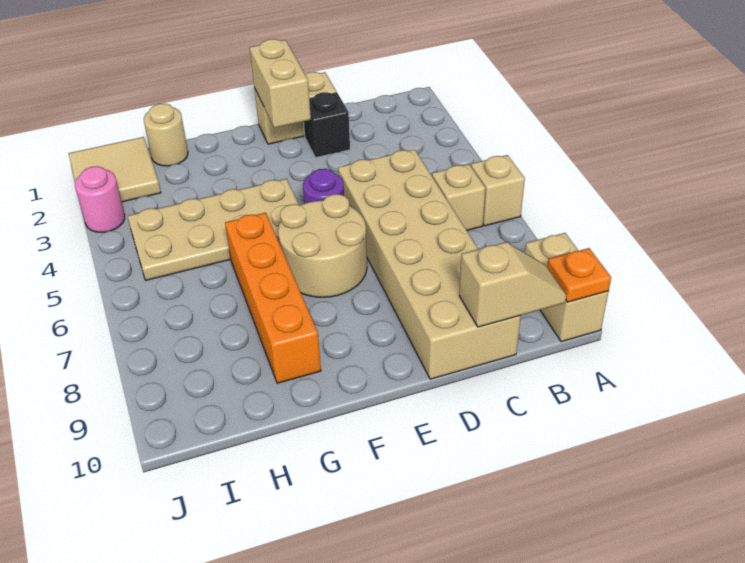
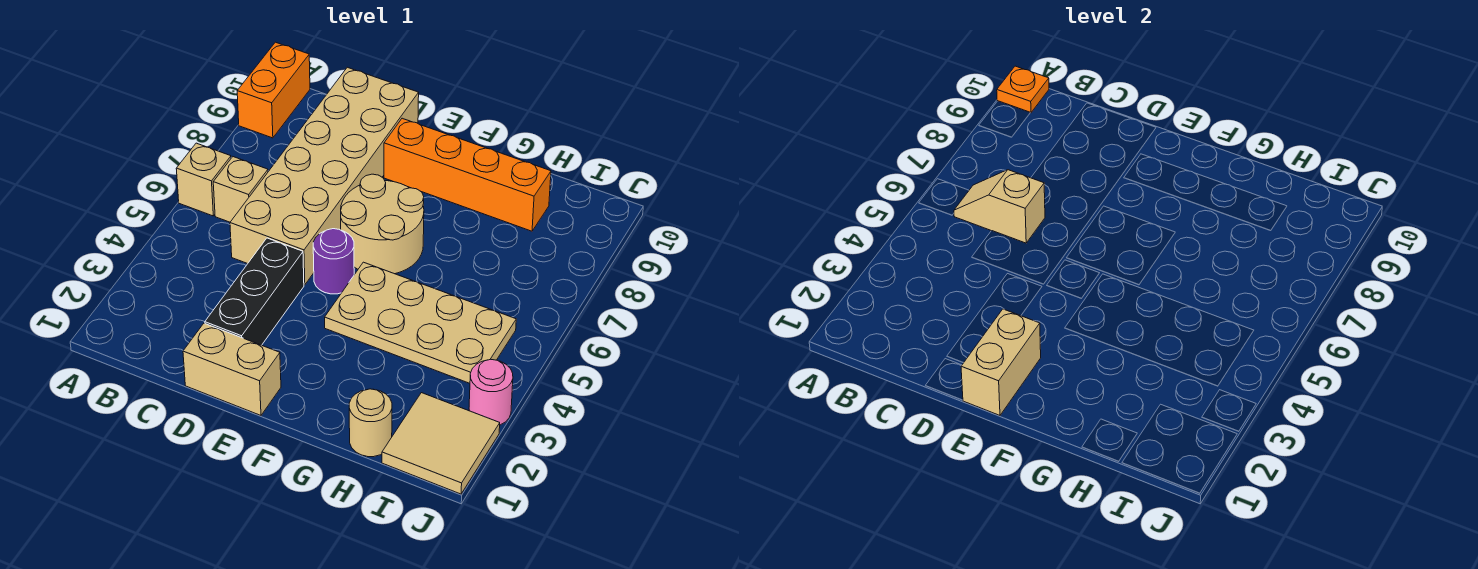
tan brick A9:A10 level 1 -> orange brick A9:A10 level 1
tan slope B10:C10 level 2 top C -> tan slope B6:C6 level 2 top C
black brick D2 level 1 -> black brick D2:D4 level 1
orange brick G6:G9 level 1 -> orange brick E9:H9 level 1

